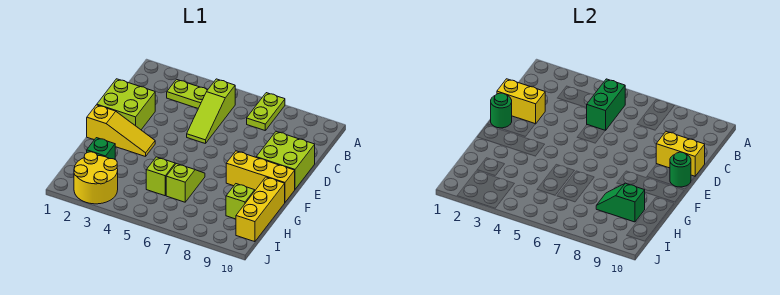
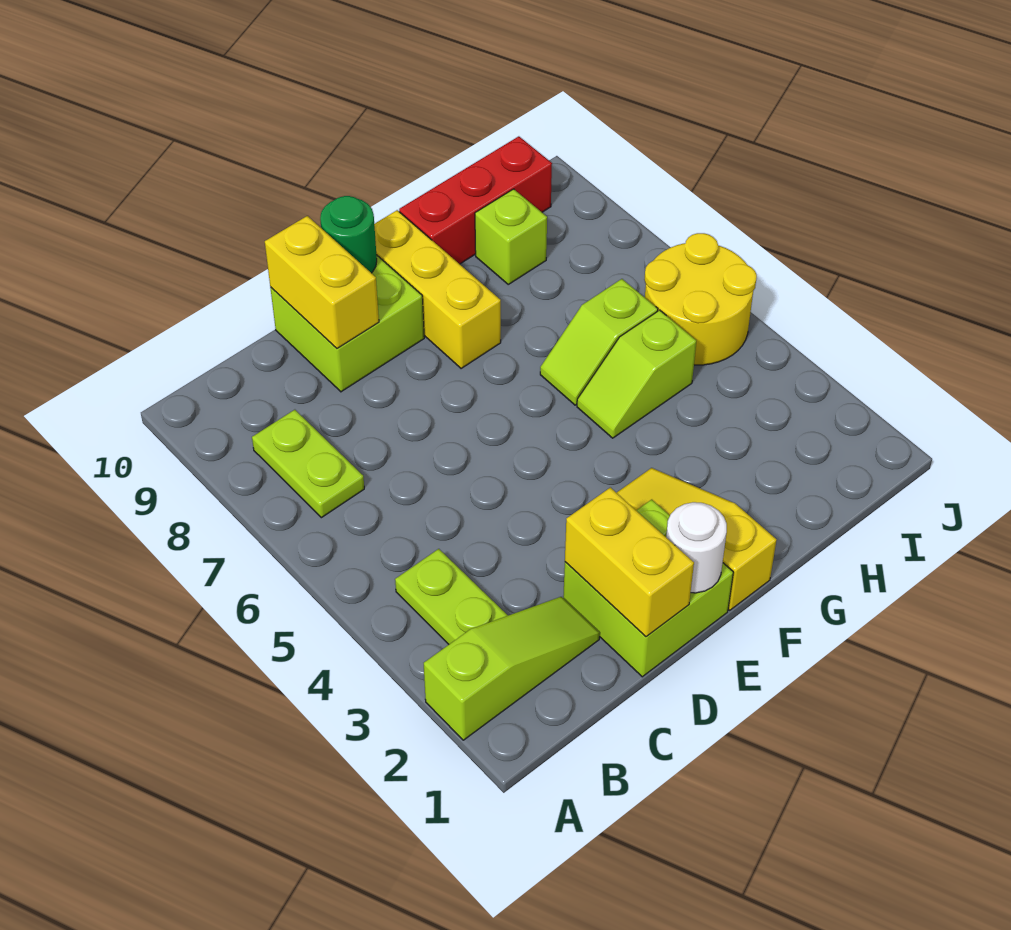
lime plate A7:B7 level 1 -> lime plate B7:B8 level 1
lime slope B5:D5 level 1 top B -> lime slope A2:C2 level 1 top A
green brick B5:C5 level 2 -> none
green round brick E1 level 2 -> white round brick E1 level 2
yellow brick G10:I10 level 1 -> red brick G10:I10 level 1
green brick H2 level 1 -> none
green slope H8:H9 level 2 top 9 -> none
yellow round brick I2:J3 level 1 -> yellow round brick I5:J6 level 1

